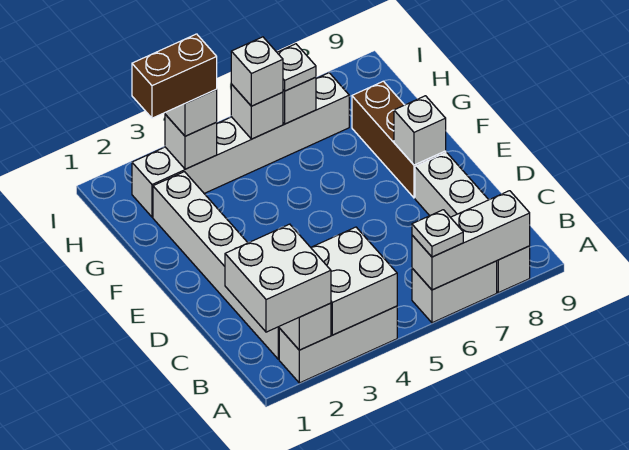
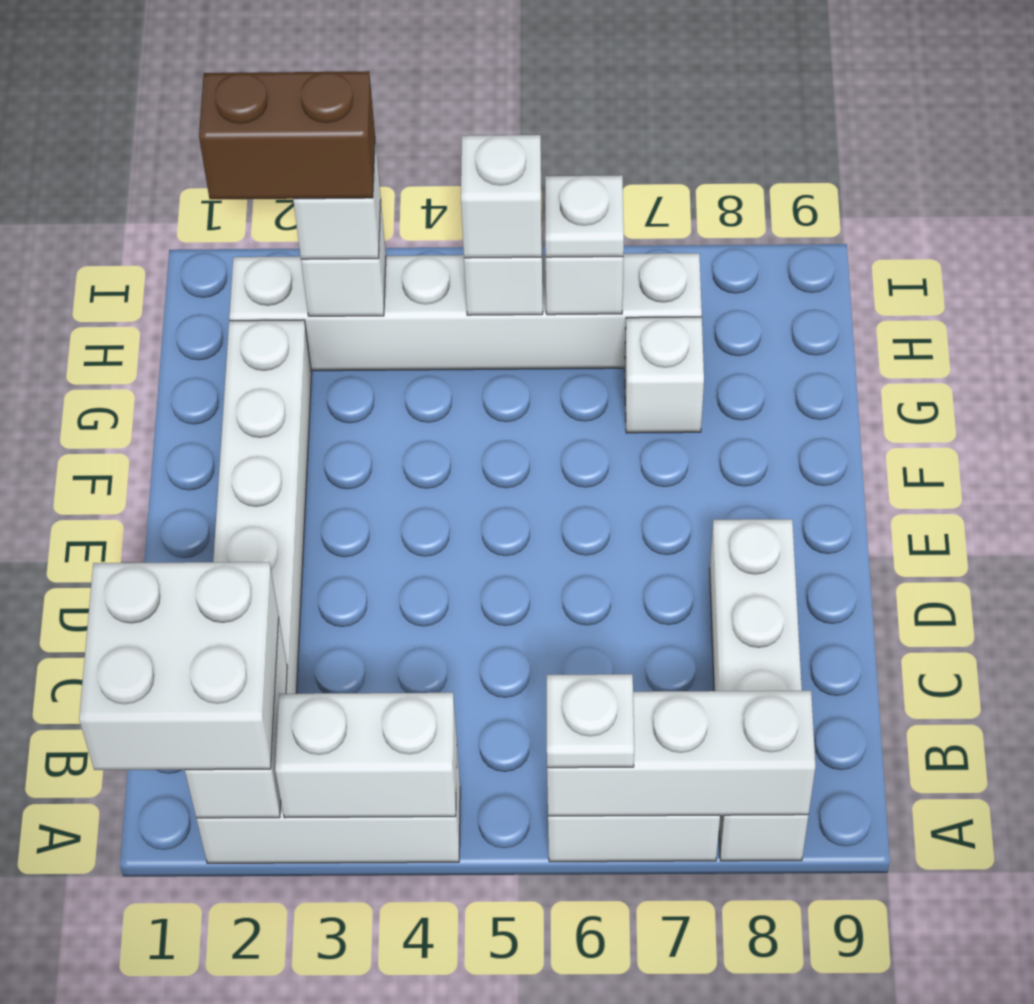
white brick A3:B4 level 2 -> white brick A3:A4 level 2
brown brick E8:G8 level 1 -> none
white brick E8 level 2 -> white brick G7 level 1

